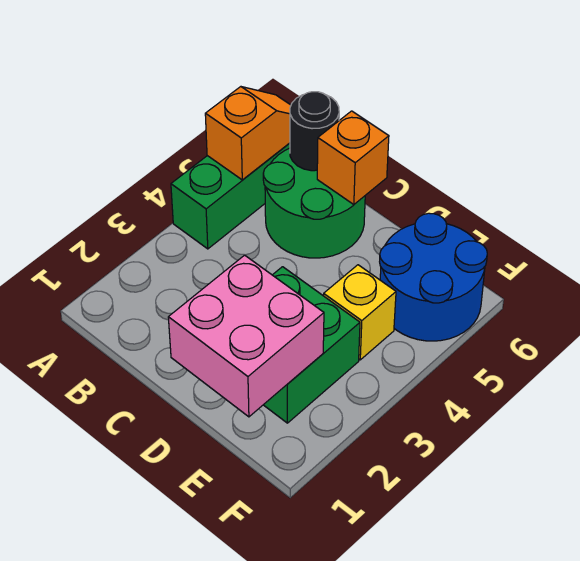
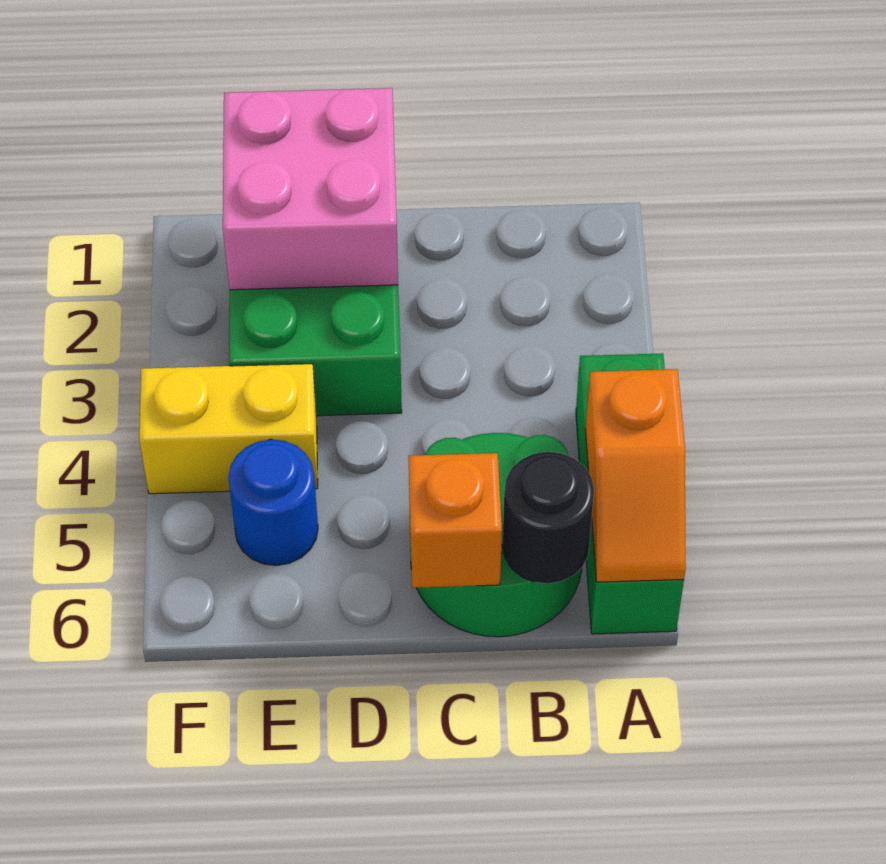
yellow brick E4 level 1 -> yellow brick E4:F4 level 1
blue round brick E5:F6 level 1 -> blue round brick E5 level 1

